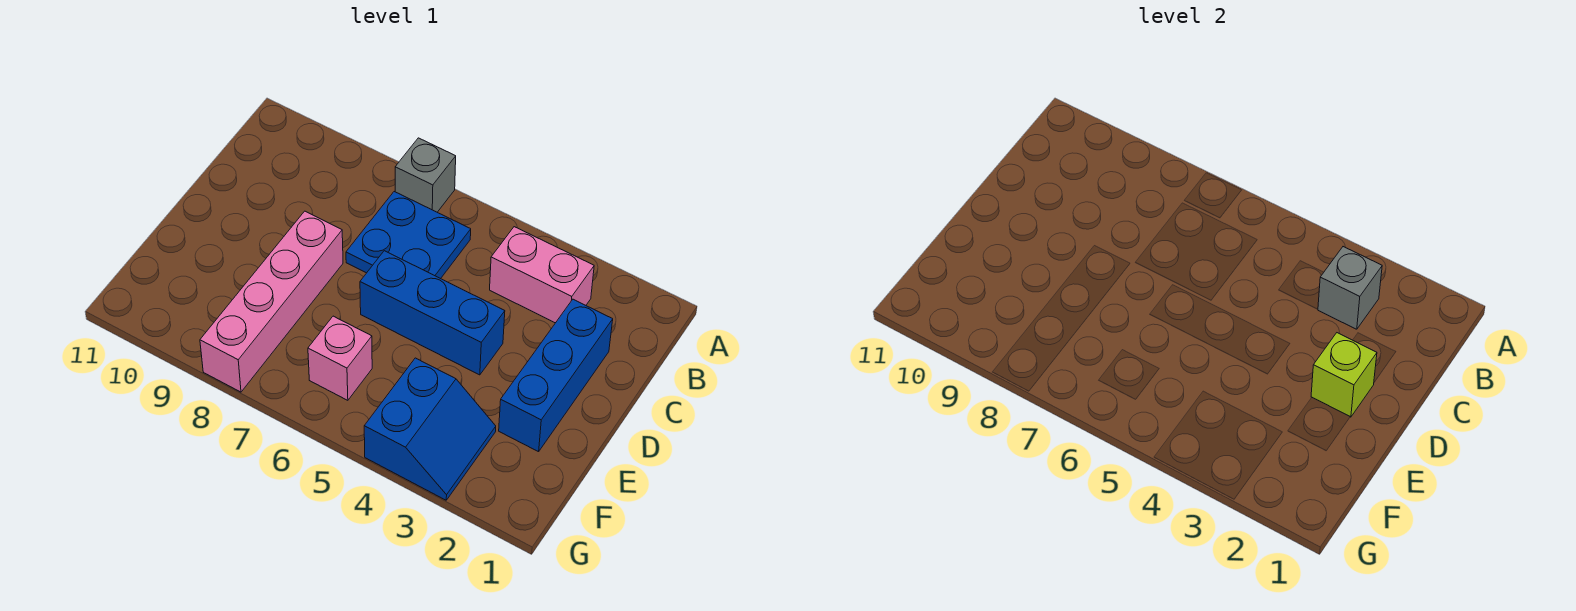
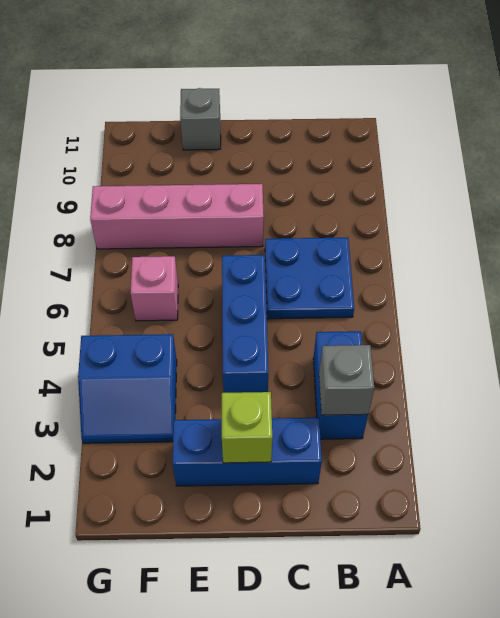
grey brick A7 level 1 -> grey brick E11 level 1
pink brick B3:B4 level 1 -> blue brick B3:B4 level 1

